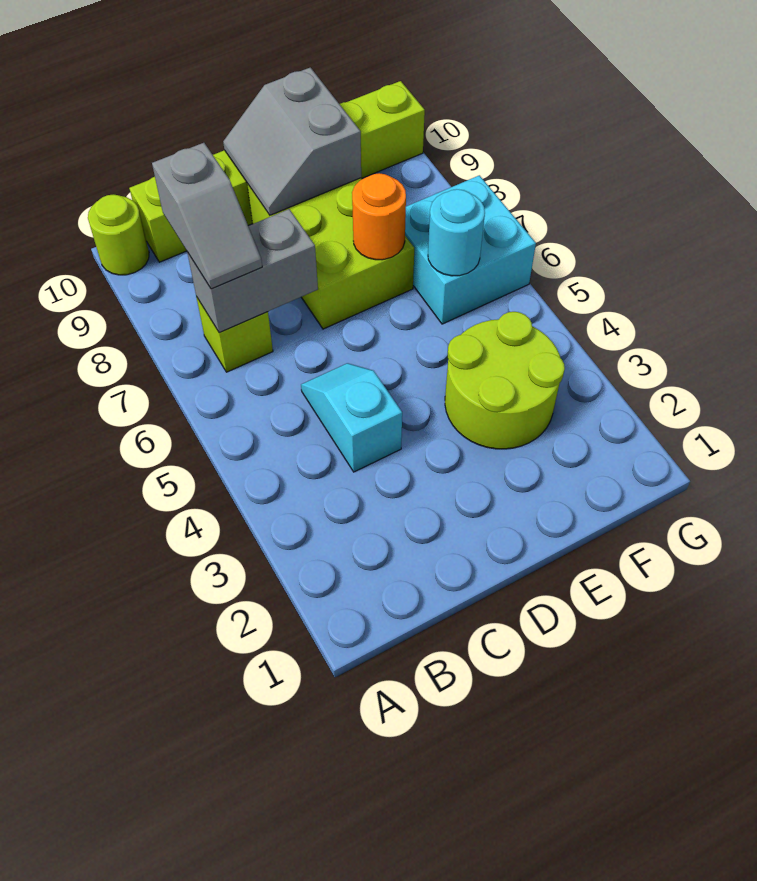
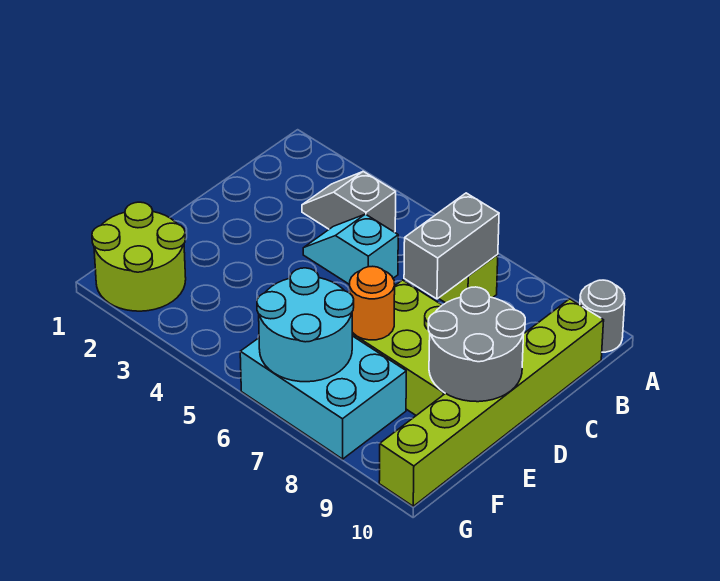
lime round brick A10 level 1 -> grey round brick A10 level 1
grey slope B7:B8 level 3 top 8 -> grey slope B3:B4 level 1 top 4
cyan slope C4:C5 level 1 top 4 -> cyan slope C4:C5 level 1 top 5
grey slope D9:E10 level 2 top E -> grey round brick D9:E10 level 2
lime round brick E3:F4 level 1 -> lime round brick F1:G2 level 1
cyan brick F6:G7 level 1 -> cyan brick F6:G8 level 1
cyan round brick F6 level 2 -> cyan round brick F6:G7 level 2

